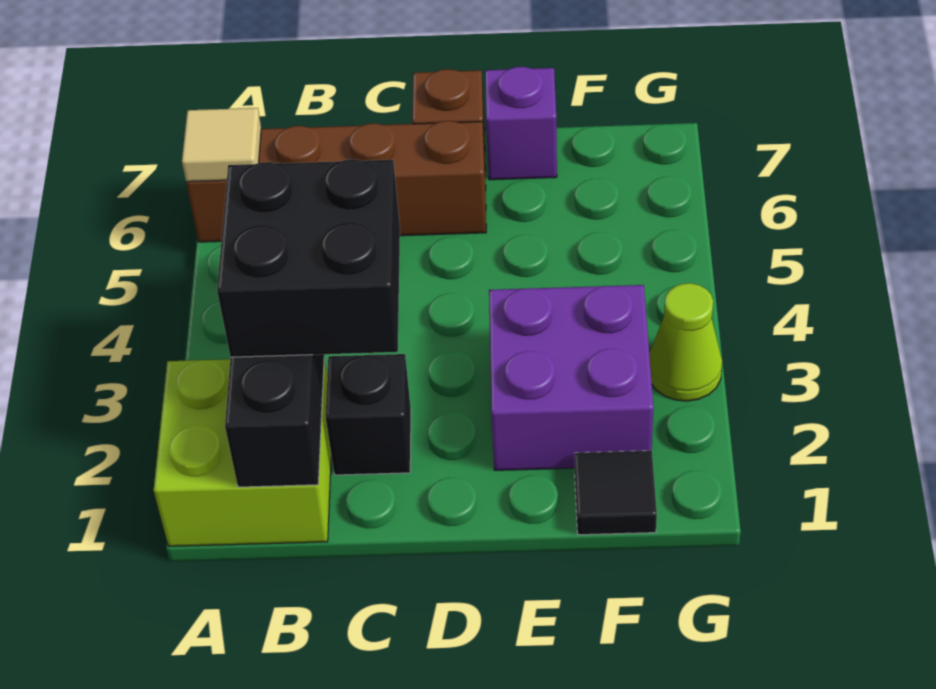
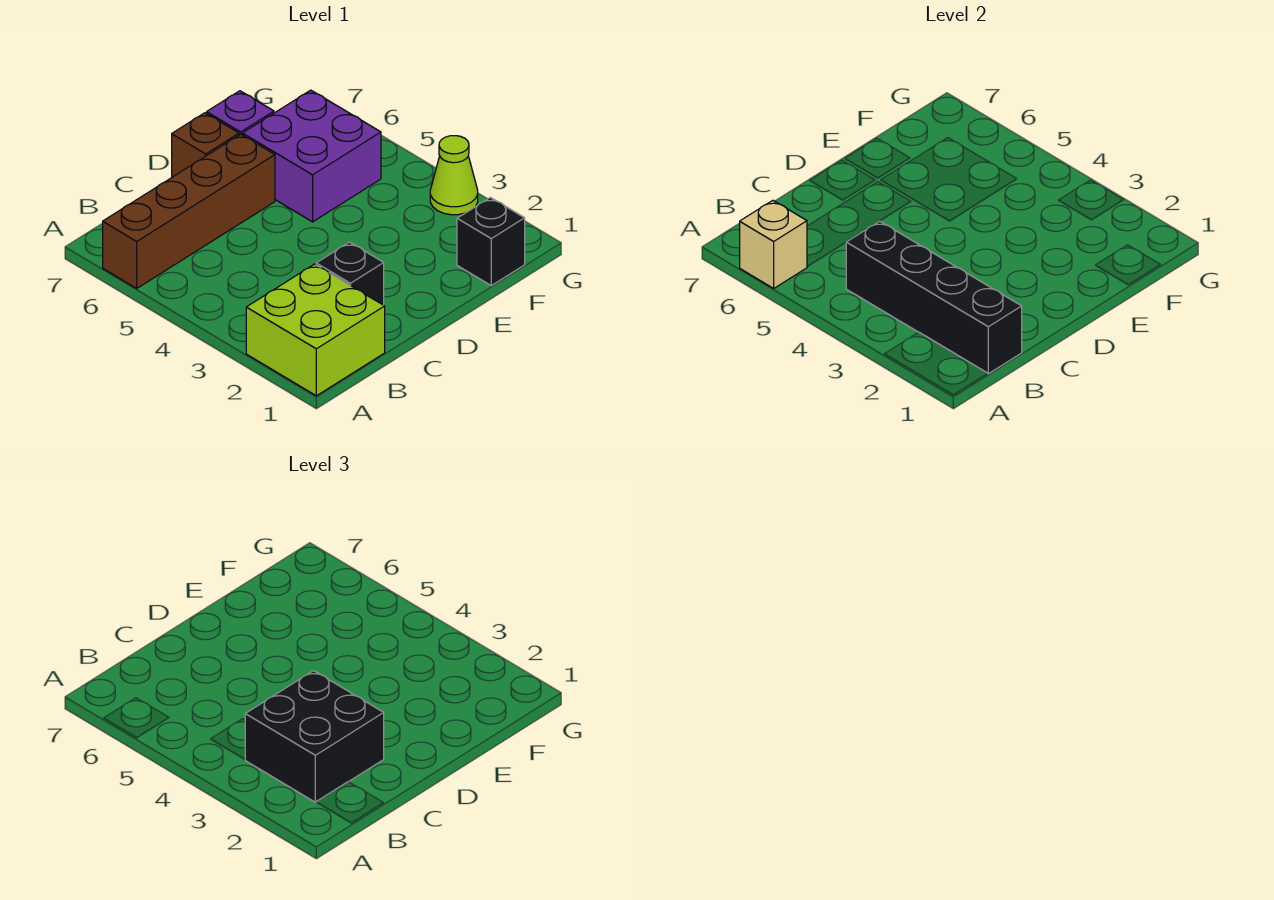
tan tile A6 level 2 -> tan brick A6 level 2
purple brick E2:F3 level 1 -> purple brick E5:F6 level 1
black tile F1 level 1 -> black brick F1 level 1

